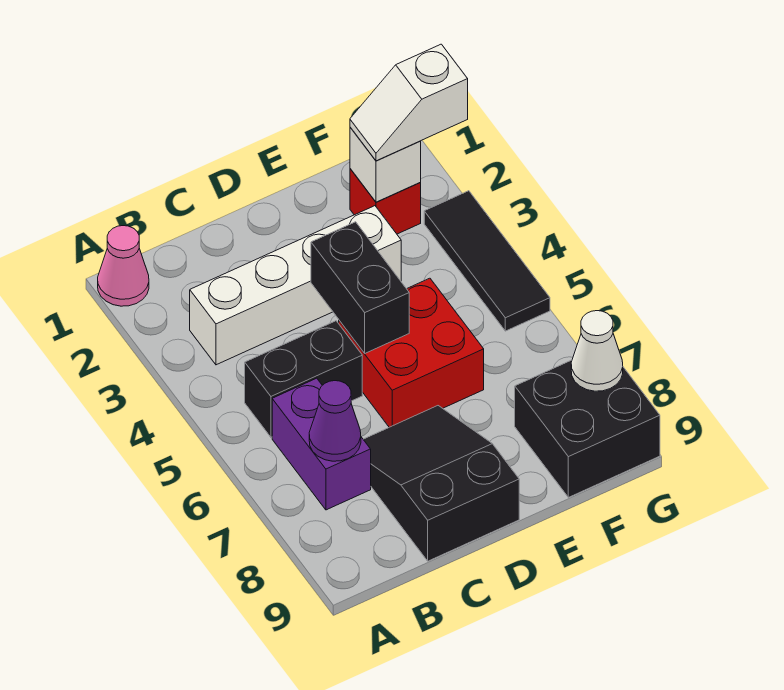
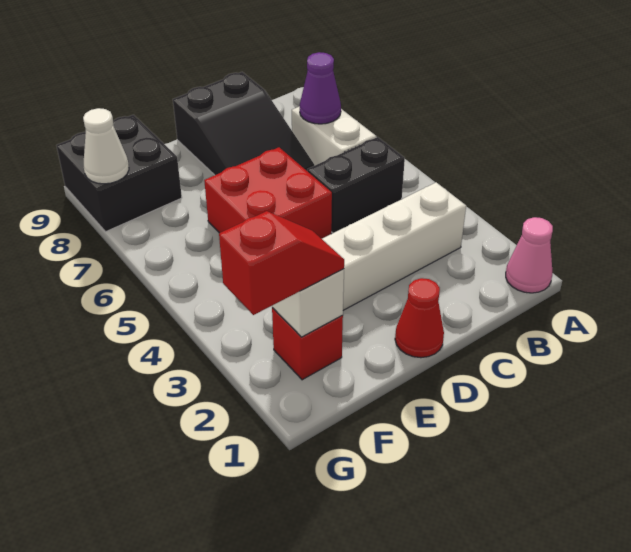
purple brick B6:B7 level 1 -> white brick B6:B7 level 1
none -> red cone D1 level 1
black brick D4:D5 level 2 -> none
white slope F2:G2 level 3 top G -> red slope F2:G2 level 3 top G
black tile G3:G5 level 1 -> none

